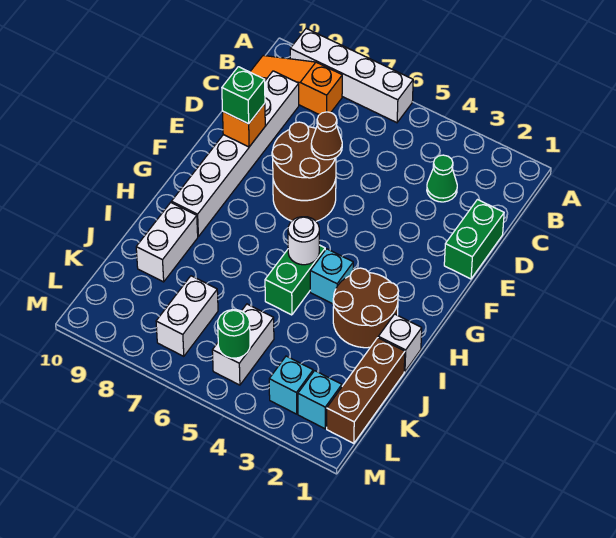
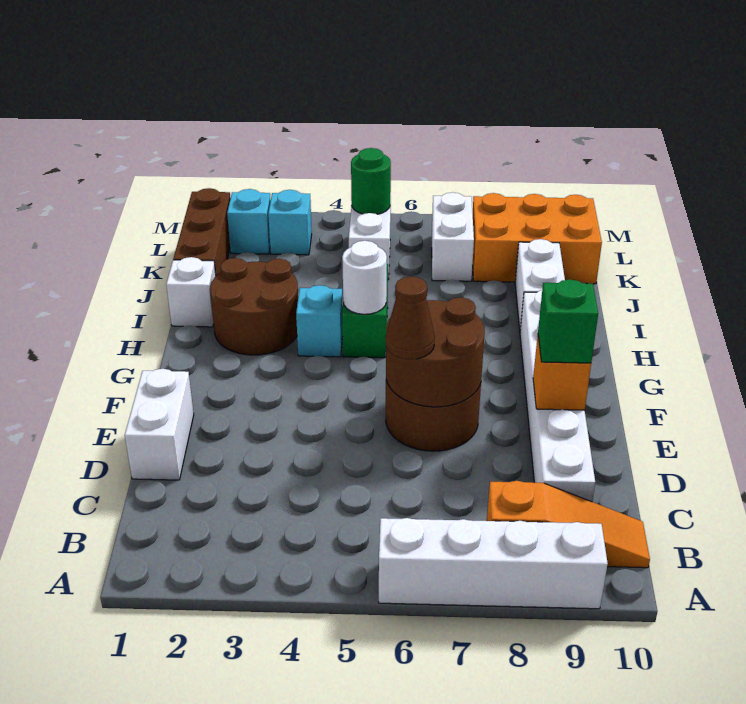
green cone C3 level 1 -> none
green brick D1:E1 level 1 -> white brick D1:E1 level 1
none -> orange brick K8:L10 level 1

